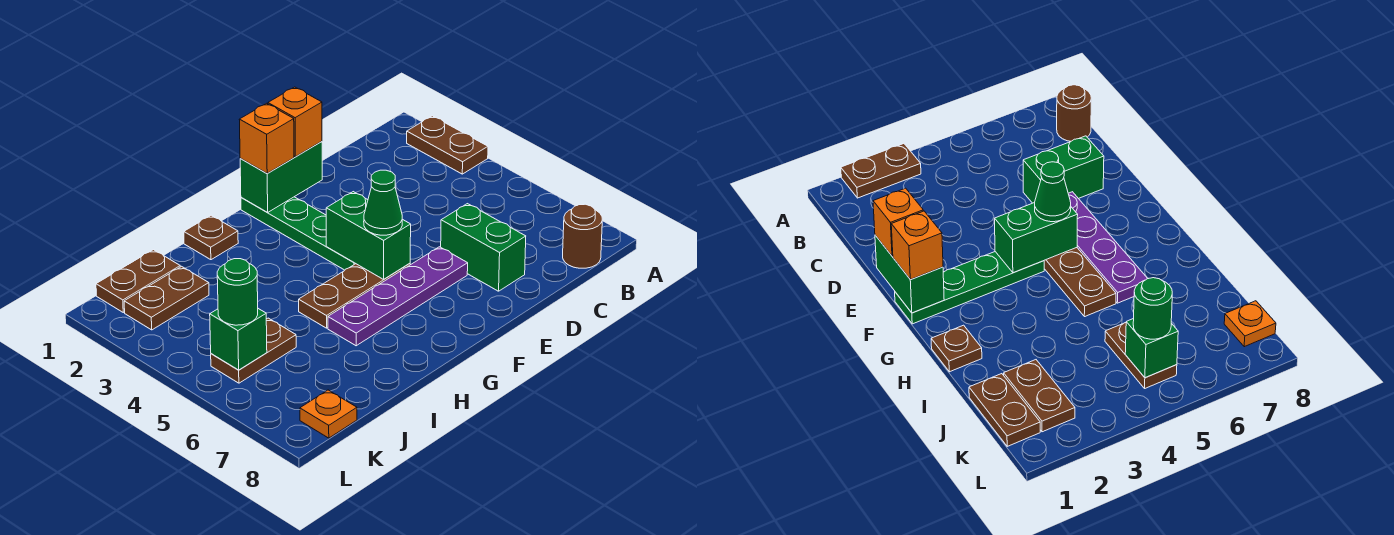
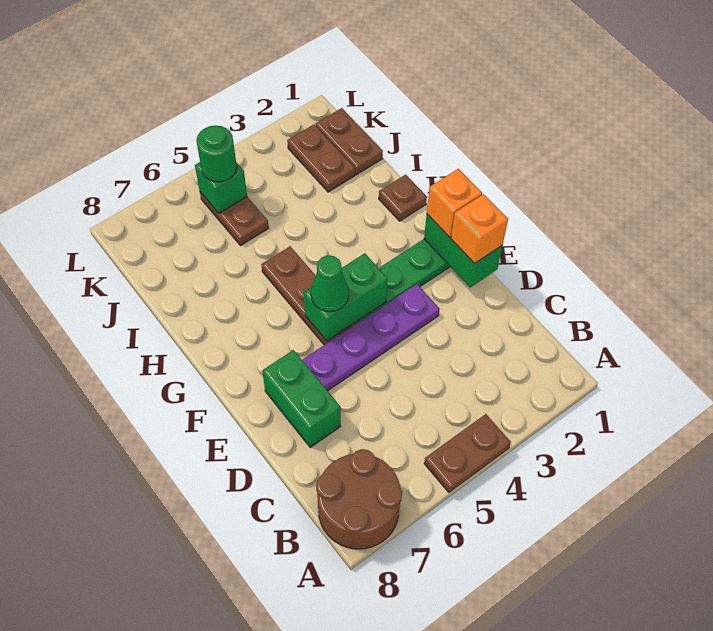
brown plate A2:A3 level 1 -> brown plate A4:A5 level 1
brown round brick B8 level 1 -> brown round brick A7:B8 level 1
green brick D6:D7 level 1 -> green brick D7:E7 level 1
purple plate E6:H6 level 1 -> purple plate E3:E6 level 1
orange plate K8 level 1 -> none

